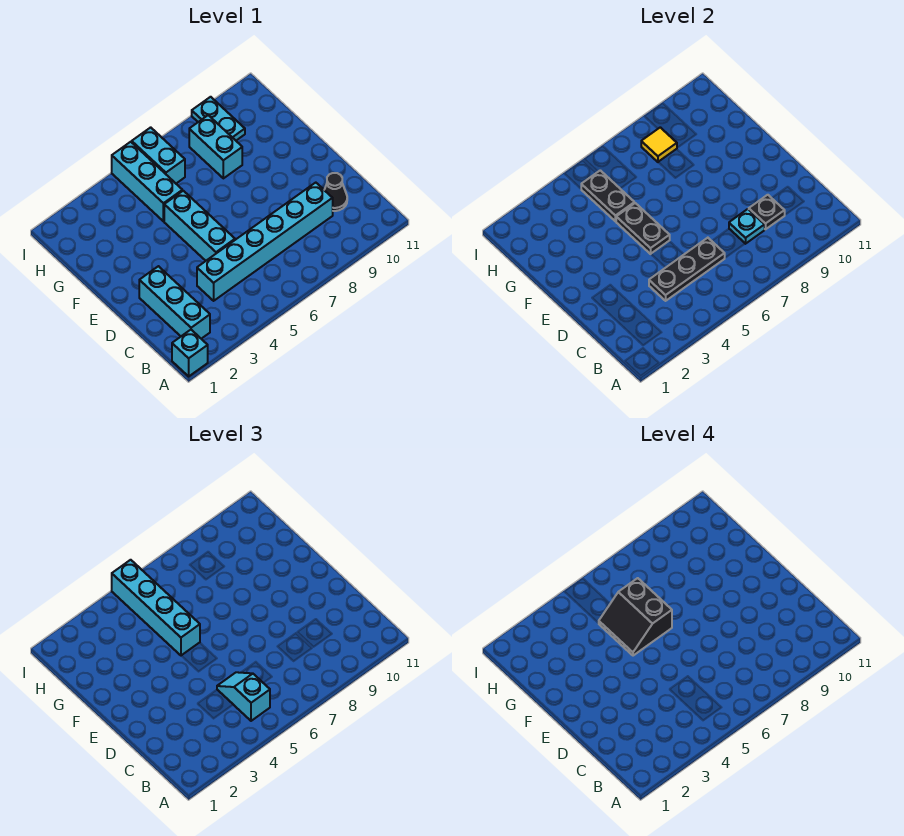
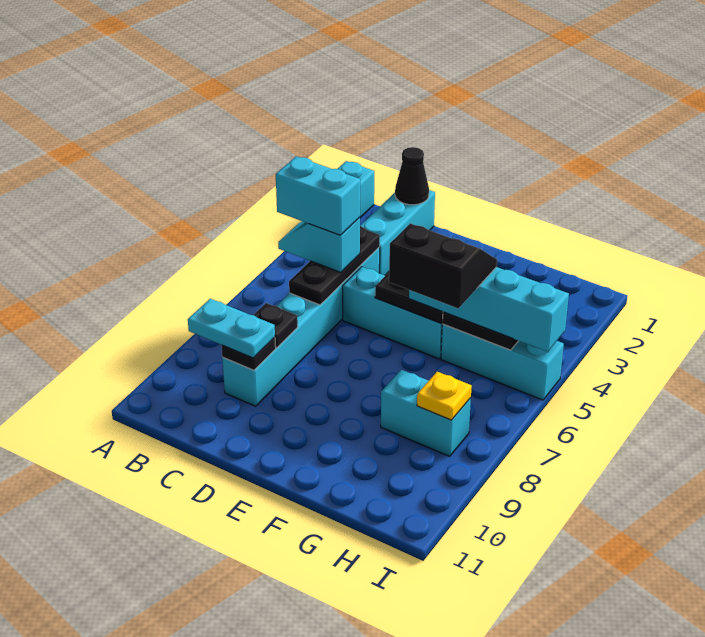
cyan brick B2:D2 level 1 -> cyan brick C1:C3 level 1
cyan slope B5:C5 level 3 top B -> cyan slope B5:C5 level 3 top C
cyan plate C8 level 2 -> black plate C8 level 2
black cone C10 level 1 -> black cone C1 level 2
cyan brick H6:I6 level 1 -> cyan brick B5:C5 level 4
yellow tile H8 level 2 -> yellow plate H8 level 2
cyan plate H9:I9 level 1 -> cyan plate B9:C9 level 3

